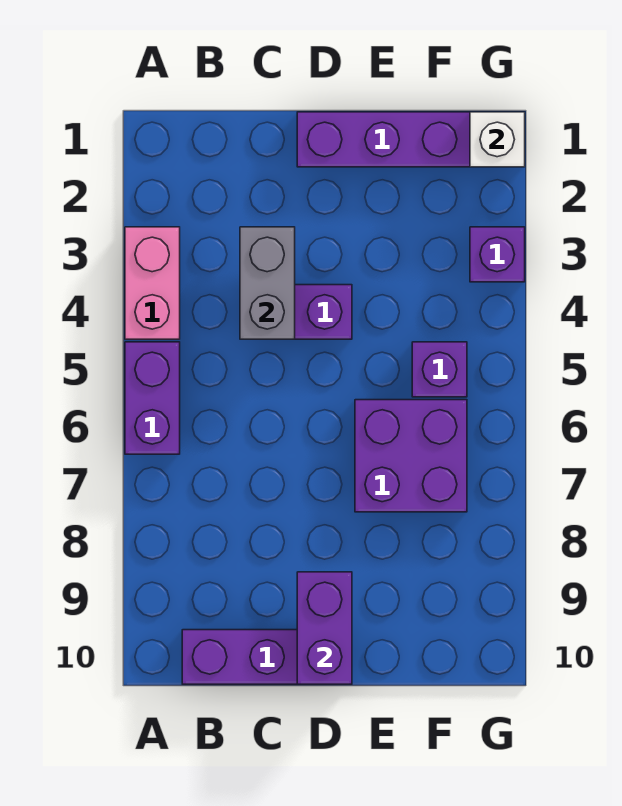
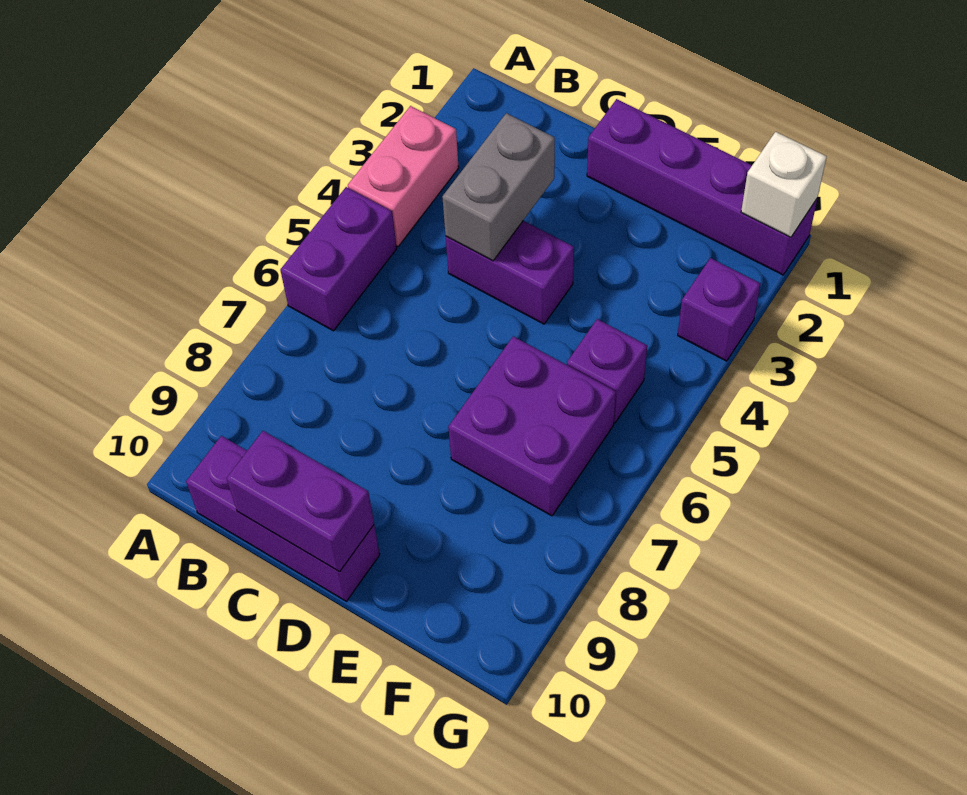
purple brick D9:D10 level 2 -> purple brick C10:D10 level 2

